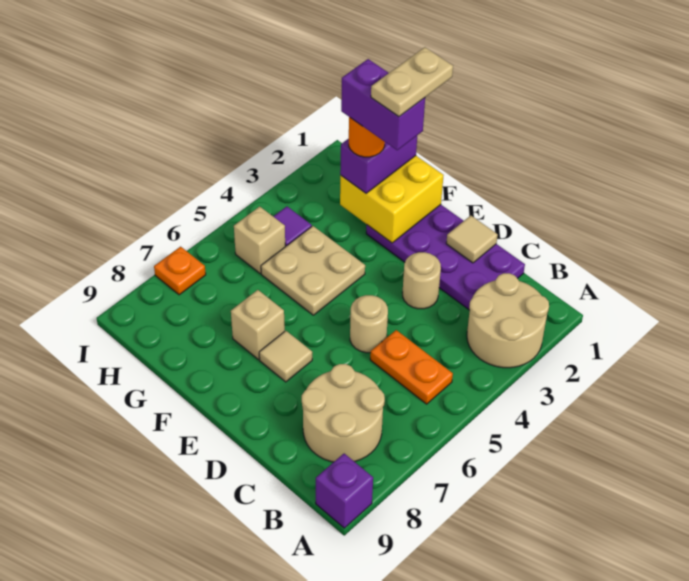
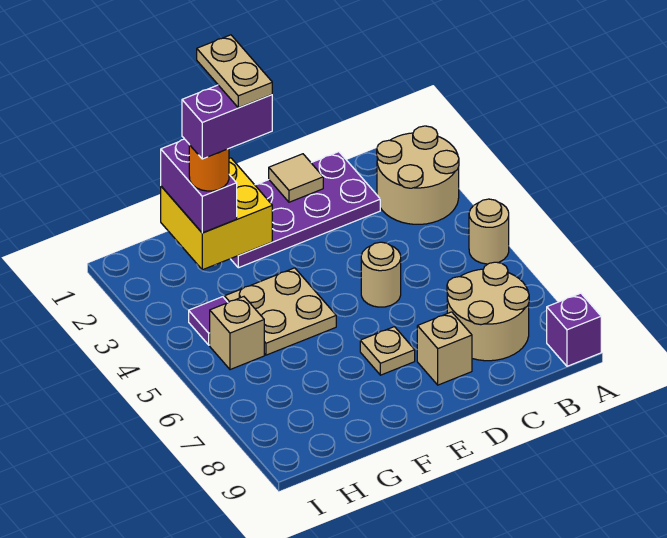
orange plate B5:C5 level 1 -> none
tan round brick D3 level 1 -> tan round brick A5 level 1
tan tile E7 level 1 -> tan plate E7 level 1
tan brick F7 level 1 -> tan brick D8 level 1
orange plate I7 level 1 -> none

